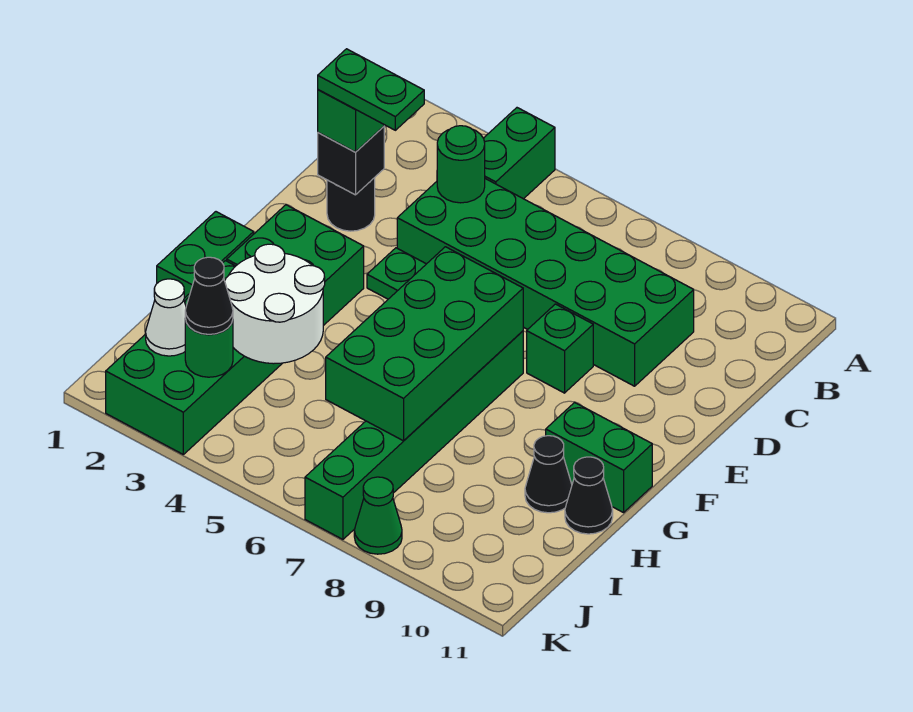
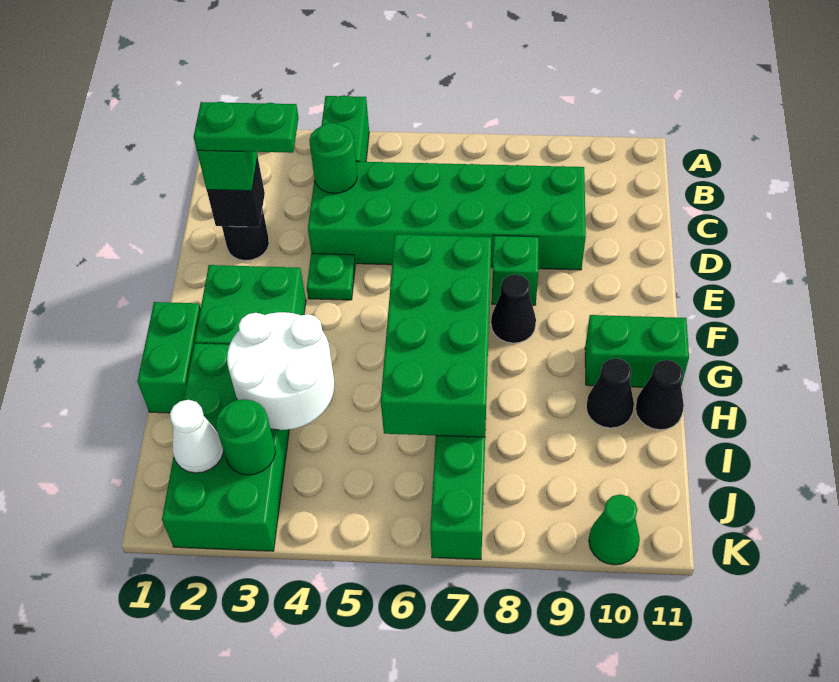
black cone J3 level 3 -> black cone F8 level 1
green cone K8 level 1 -> green cone K10 level 1

